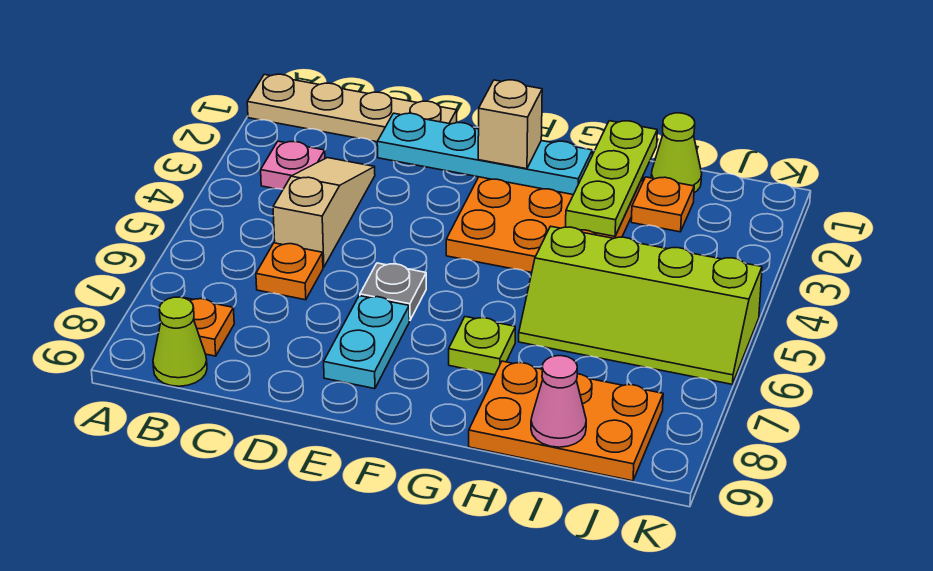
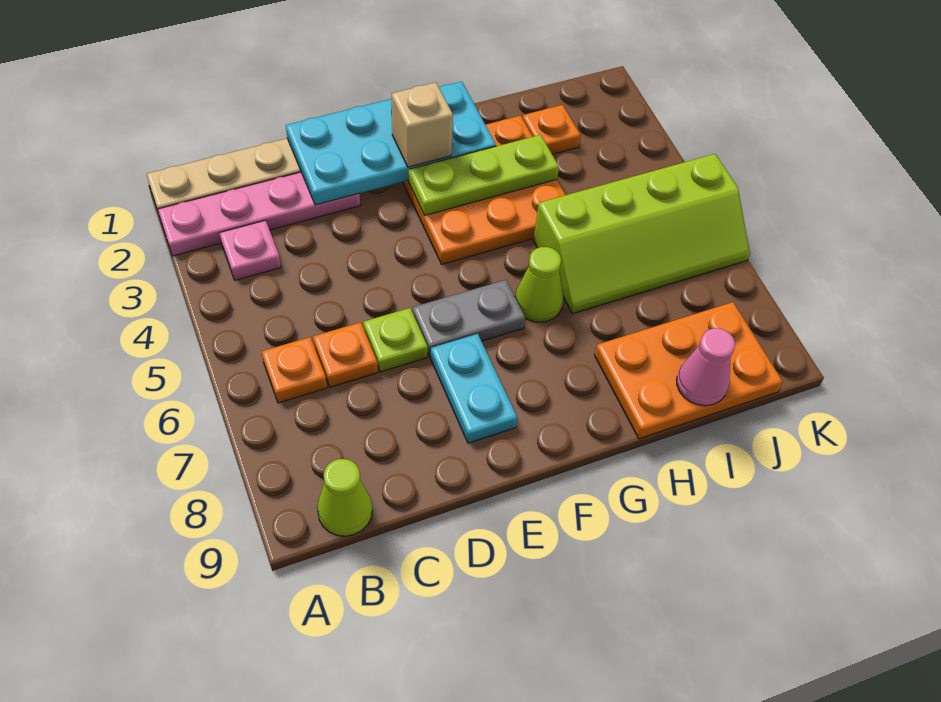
none -> pink plate A2:D2 level 1
orange plate B8 level 1 -> orange plate B6 level 1
tan slope C3:C5 level 1 top 5 -> none
cyan plate D2:G2 level 2 -> cyan plate D1:G2 level 2
grey plate E6 level 1 -> grey plate E6:F6 level 1
lime plate G7 level 1 -> lime plate D6 level 1
lime plate H1:H3 level 2 -> lime plate F3:H3 level 2
lime cone I1 level 1 -> lime cone G6 level 1

